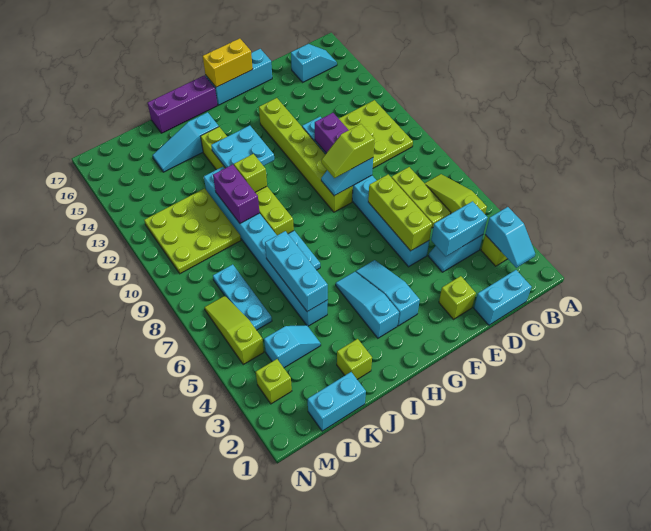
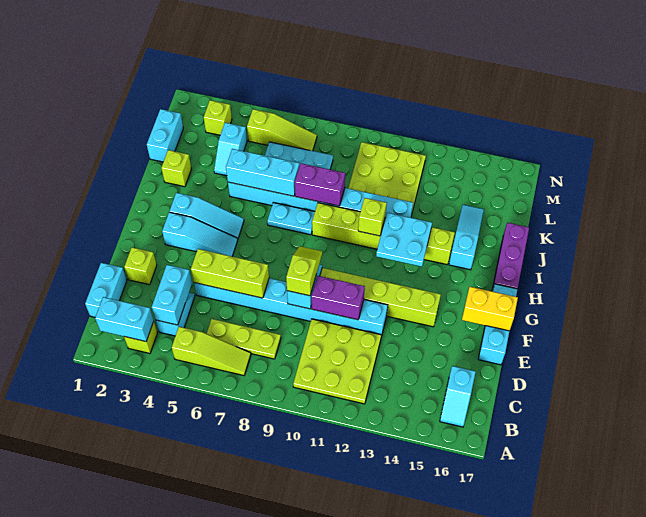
cyan slope B2:B3 level 2 top 3 -> cyan brick B2:B3 level 2
yellow brick F17:G17 level 2 -> yellow brick F16:F17 level 2
purple brick J10:J11 level 2 -> purple brick J8:J9 level 2

